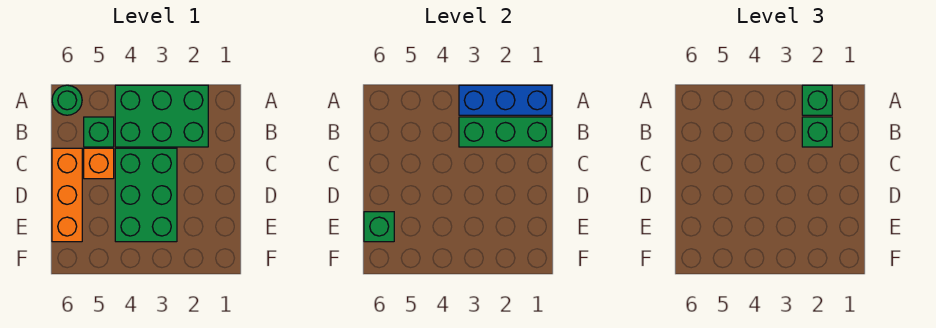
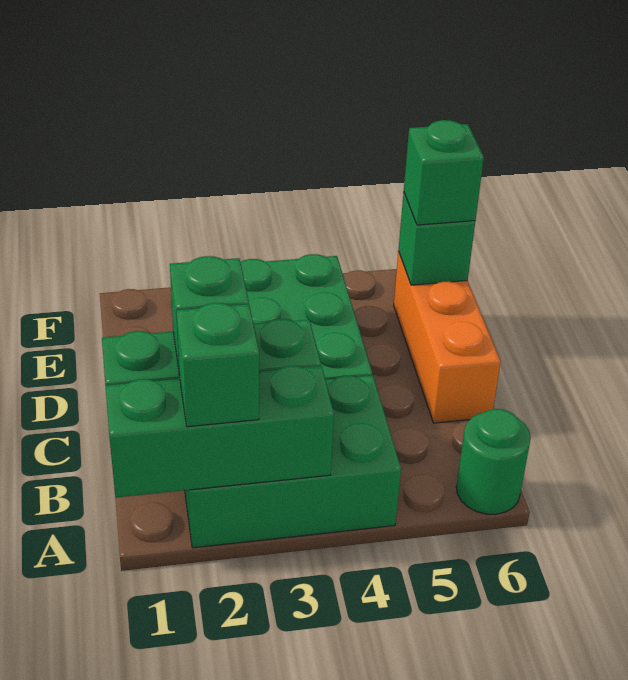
blue brick A1:A3 level 2 -> green brick A1:A3 level 2
green brick B5 level 1 -> green brick E6 level 3
orange brick C5 level 1 -> none

